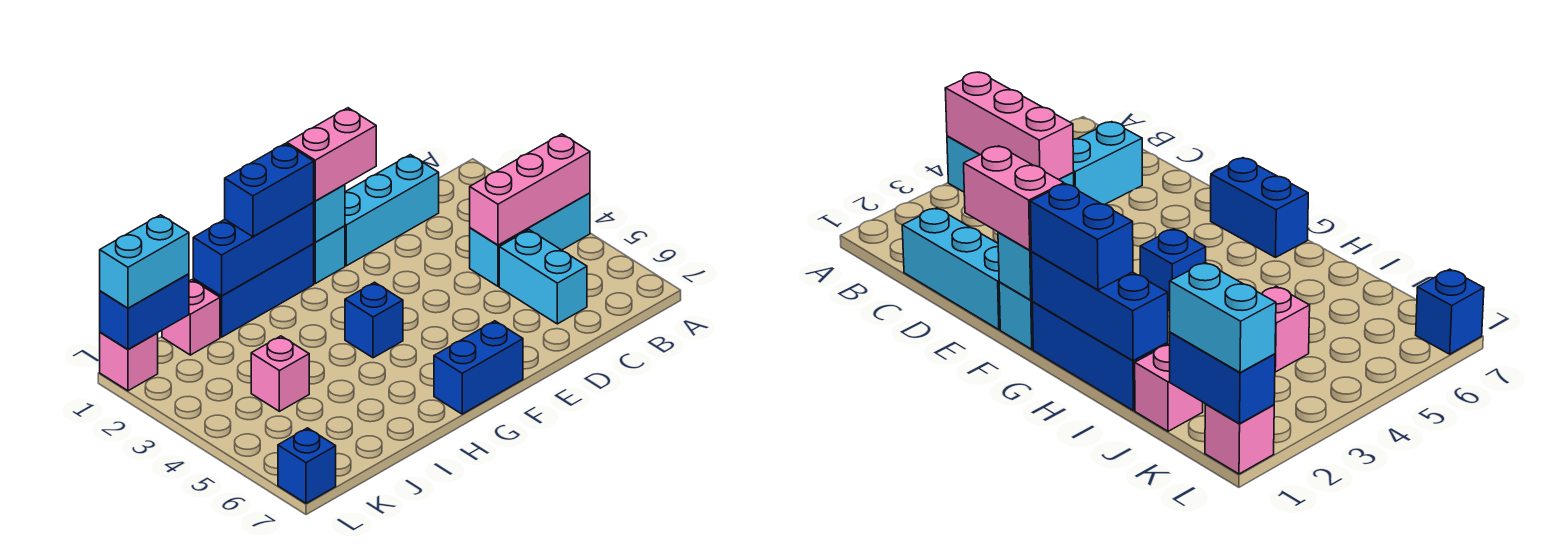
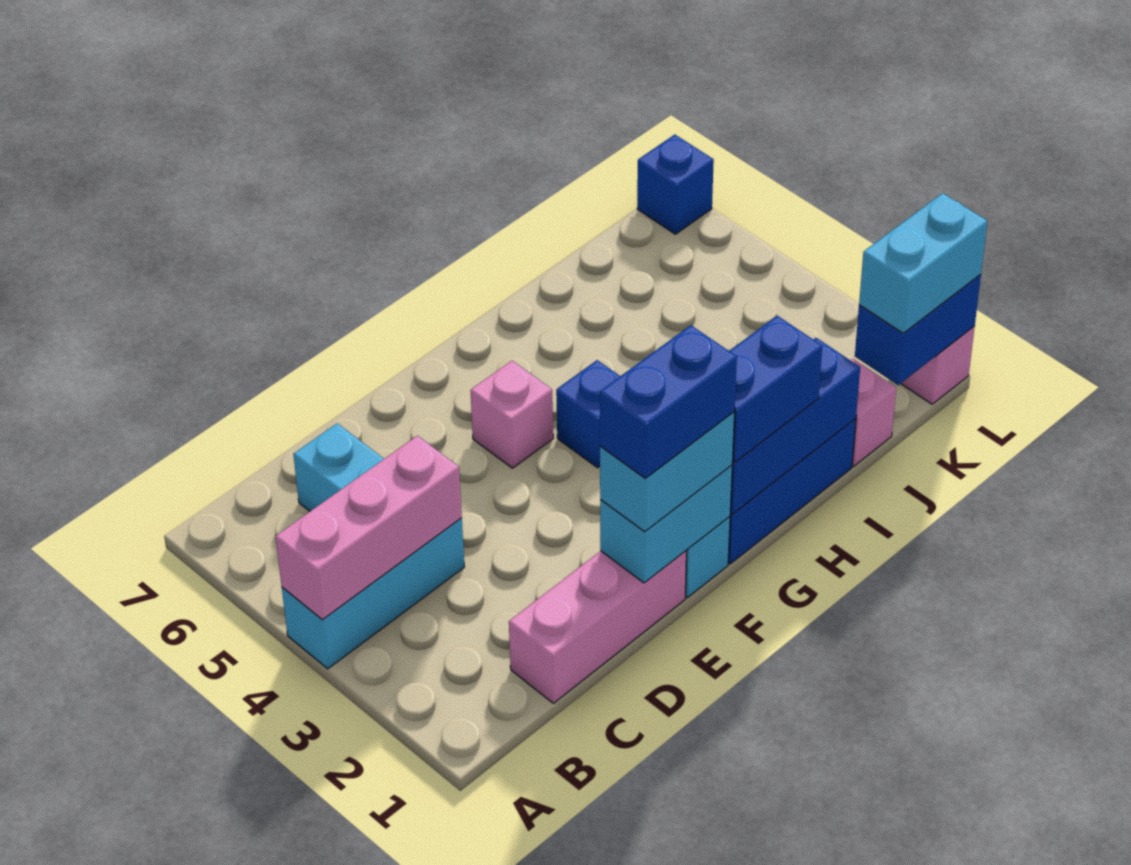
cyan brick C1:E1 level 1 -> pink brick C1:E1 level 1
pink brick E1:F1 level 3 -> cyan brick E1:F1 level 3
cyan brick F1 level 2 -> cyan brick E1:F1 level 2
blue brick F7:G7 level 1 -> blue brick E1:F1 level 4
pink brick J4 level 1 -> pink brick F5 level 1

